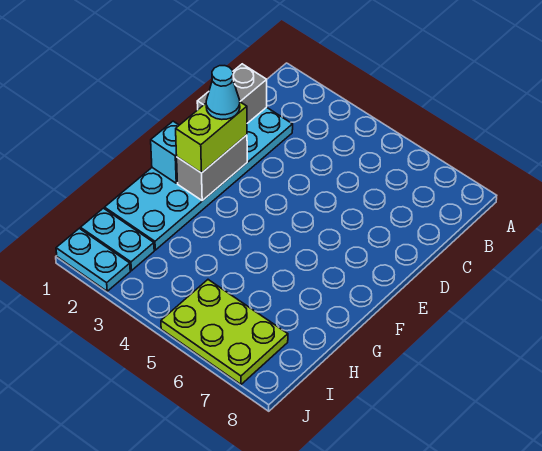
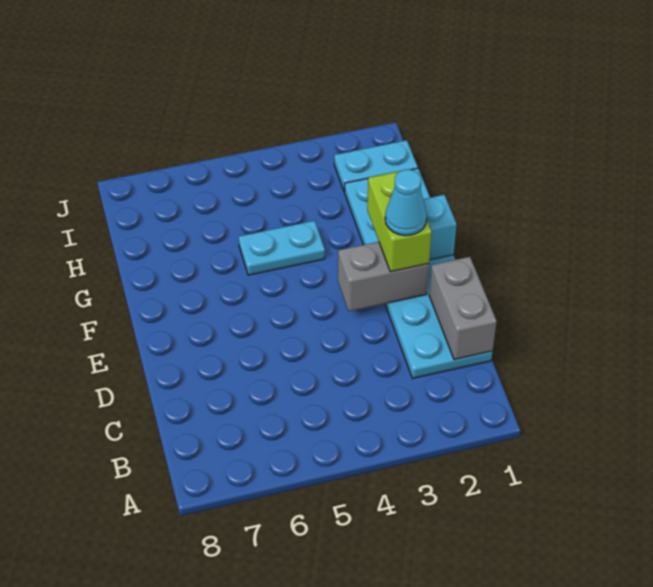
grey brick E2:F2 level 2 -> grey brick E2:E3 level 2
lime plate I5:J7 level 1 -> none
cyan plate J1:J2 level 1 -> cyan plate G4:G5 level 1

